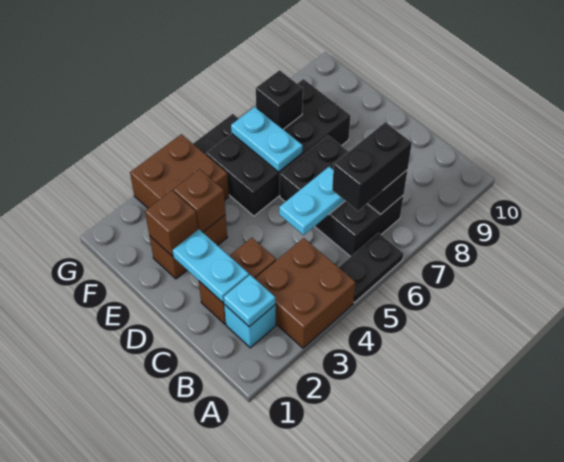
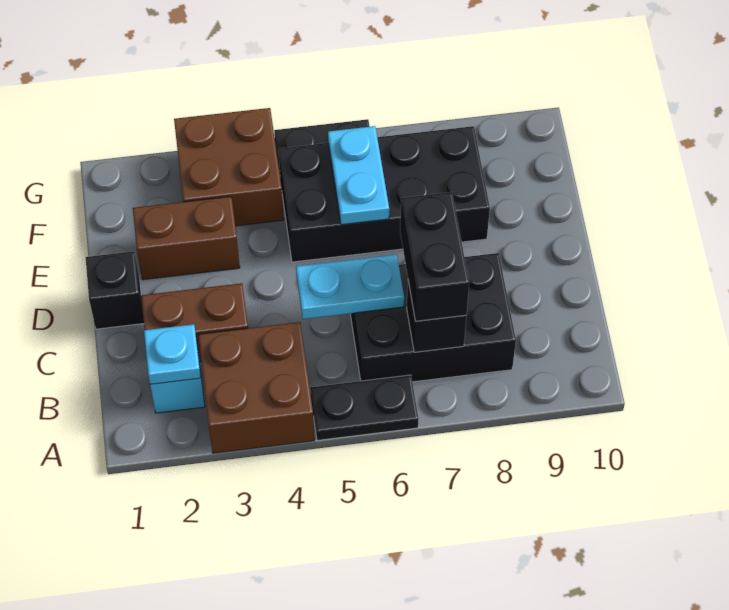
black brick B6:D7 level 1 -> black brick B6:C8 level 1
black brick B6:B7 level 3 -> black brick B7:C7 level 3
cyan plate C2:D2 level 2 -> none
brown brick E2 level 2 -> none
brown brick E3 level 2 -> none
black brick F7 level 2 -> black brick D1 level 1

